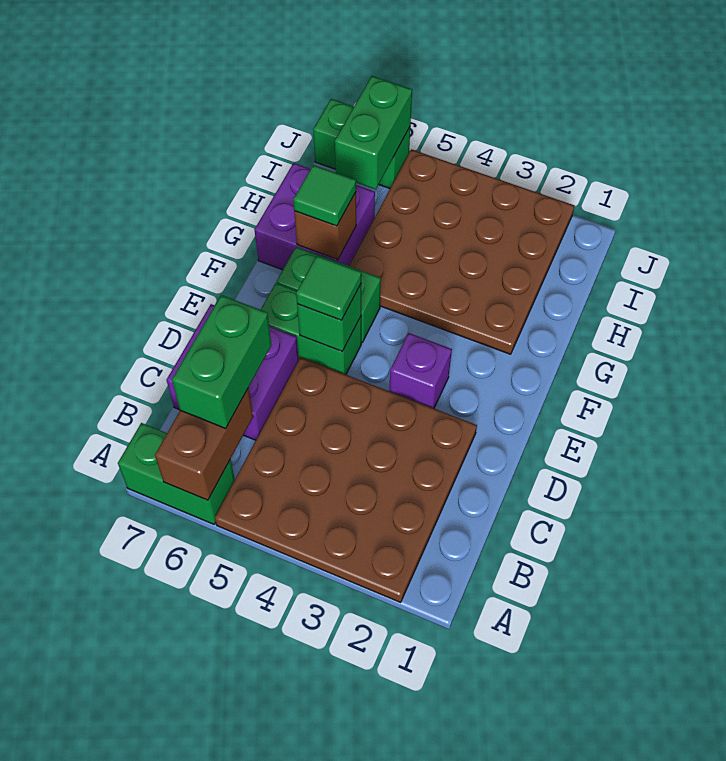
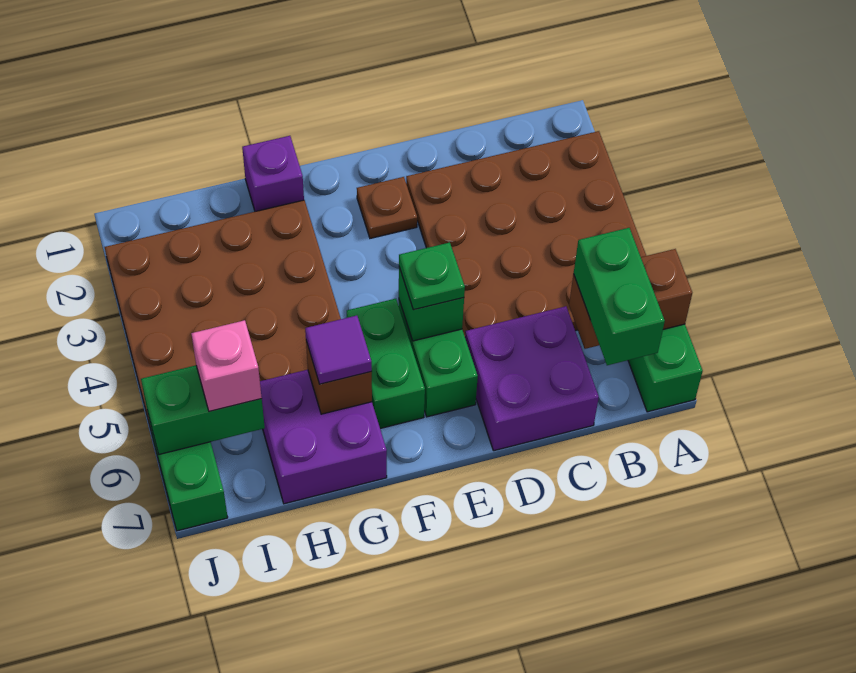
green brick B6:C6 level 3 -> green brick B6:B7 level 3
none -> brown plate E2 level 1
purple brick E3 level 1 -> purple brick G1 level 1
green tile E5 level 3 -> green plate E5 level 3
green tile G6 level 3 -> purple tile G6 level 3
none -> pink brick I6 level 3

